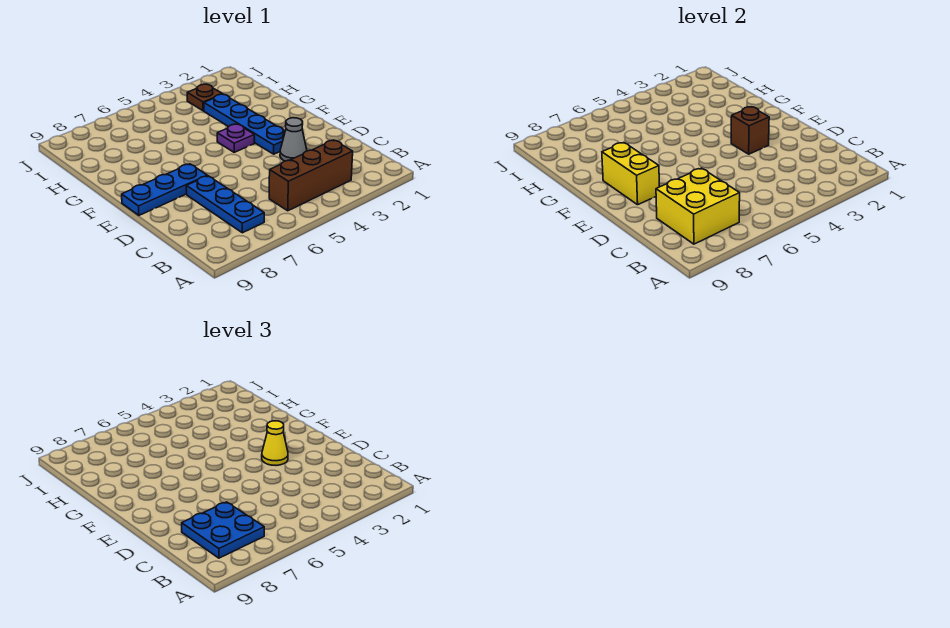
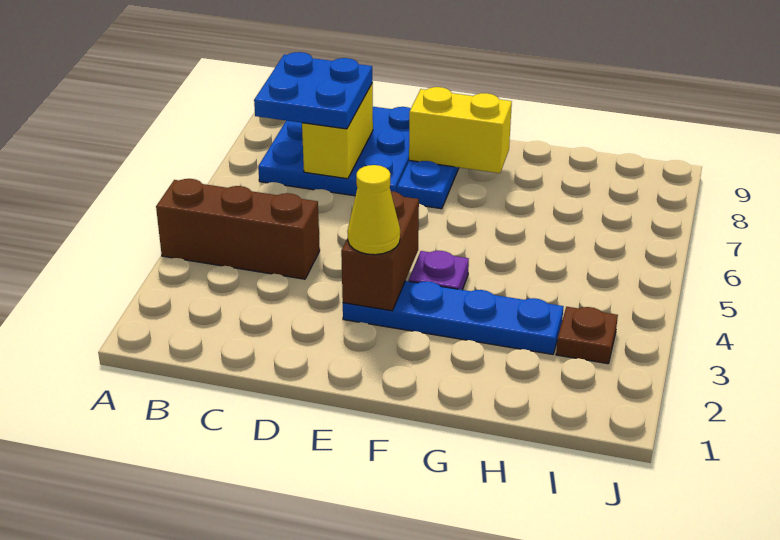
brown brick B3:B5 level 1 -> brown brick A4:C4 level 1
blue plate B7:D7 level 1 -> blue plate B7:D9 level 1
yellow brick B7:C8 level 2 -> yellow brick C7:C8 level 2
grey cone D3 level 1 -> none
brown brick E3 level 2 -> brown brick E3:E4 level 2

